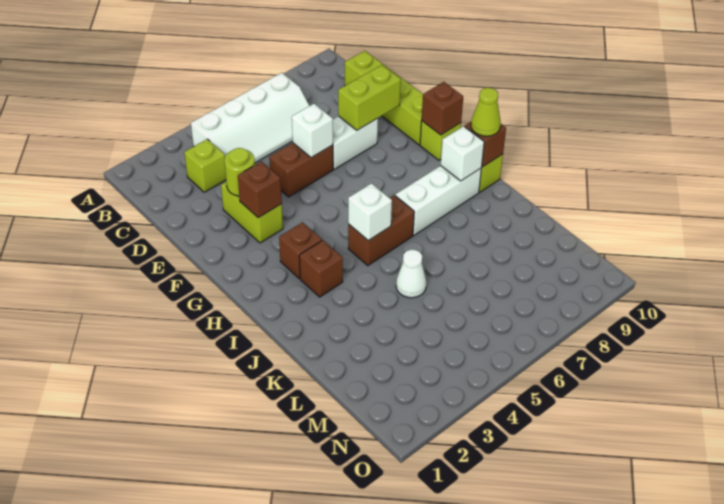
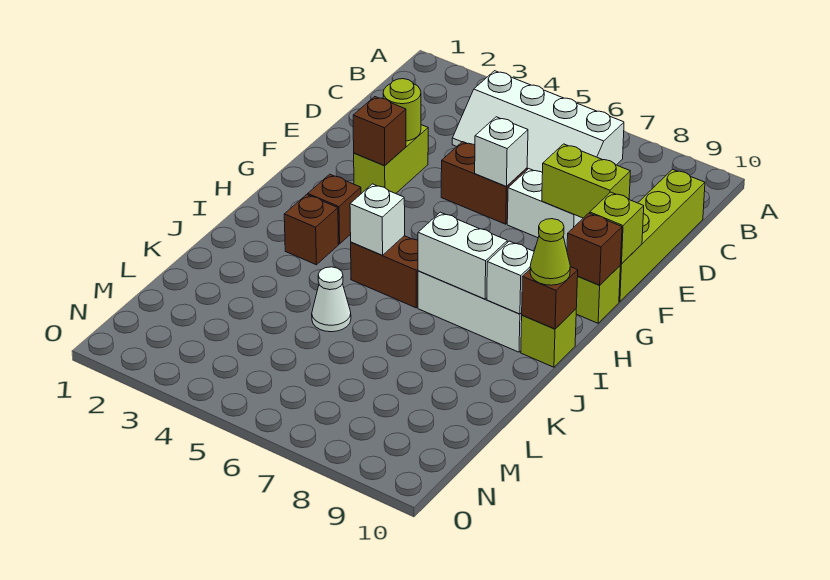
lime brick C3 level 1 -> lime brick F10 level 2
none -> white brick I7:I8 level 2

